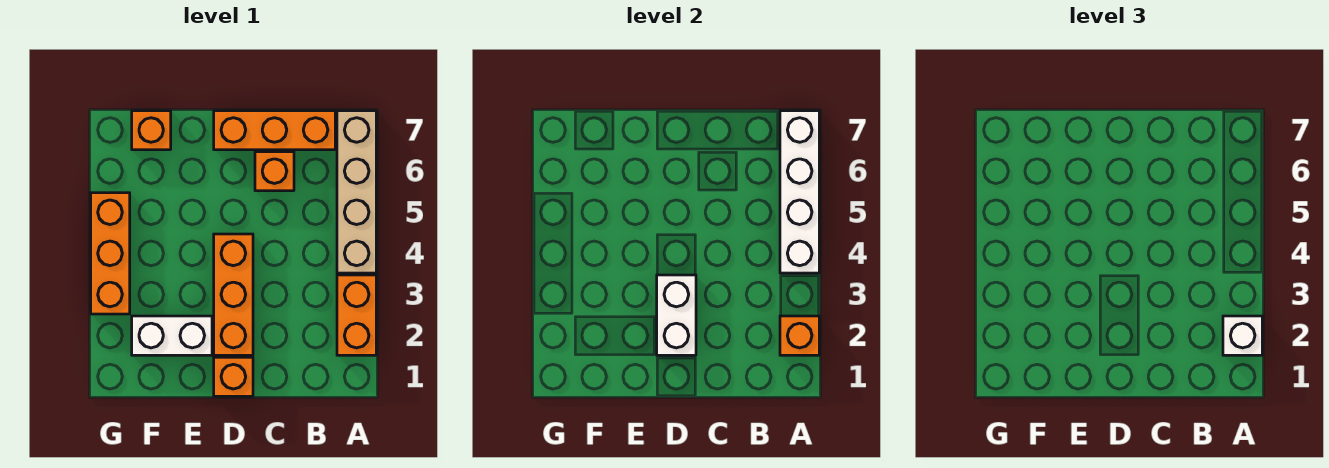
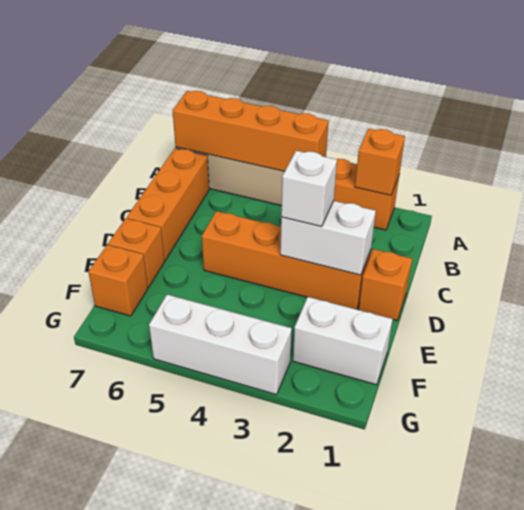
white brick A2 level 3 -> white brick D3 level 3
white brick A4:A7 level 2 -> orange brick A4:A7 level 2
orange brick C6 level 1 -> orange brick E7 level 1
orange brick D2:D4 level 1 -> orange brick D2:D5 level 1
white brick E2:F2 level 1 -> white brick F1:F2 level 1
orange brick G3:G5 level 1 -> white brick G3:G5 level 1

